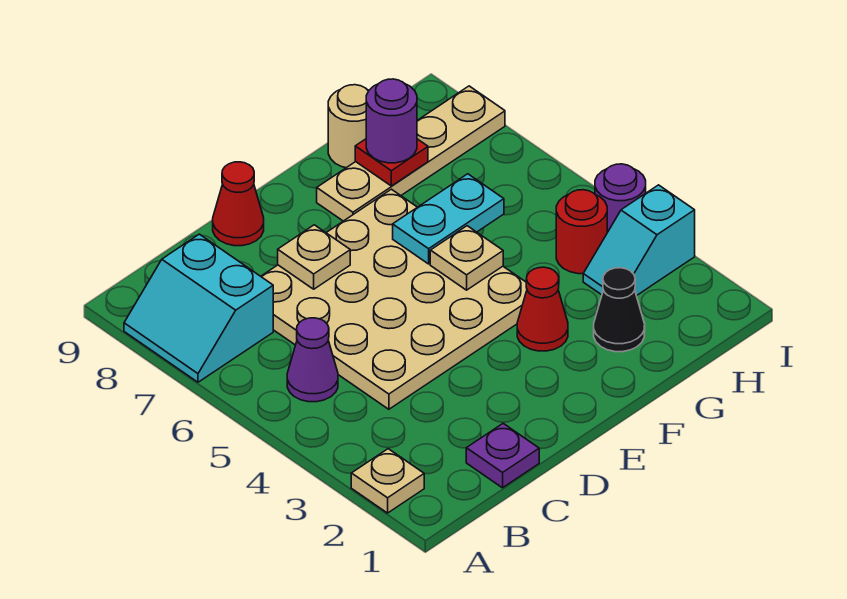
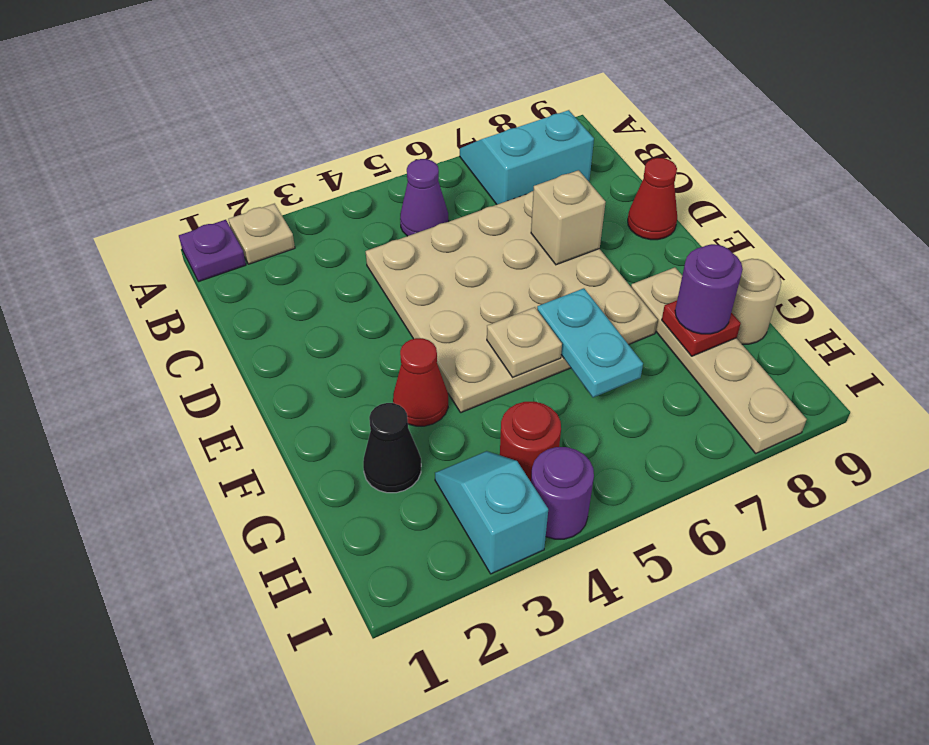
purple plate C1 level 1 -> purple plate A1 level 1
tan plate D7 level 2 -> tan brick D7 level 2

